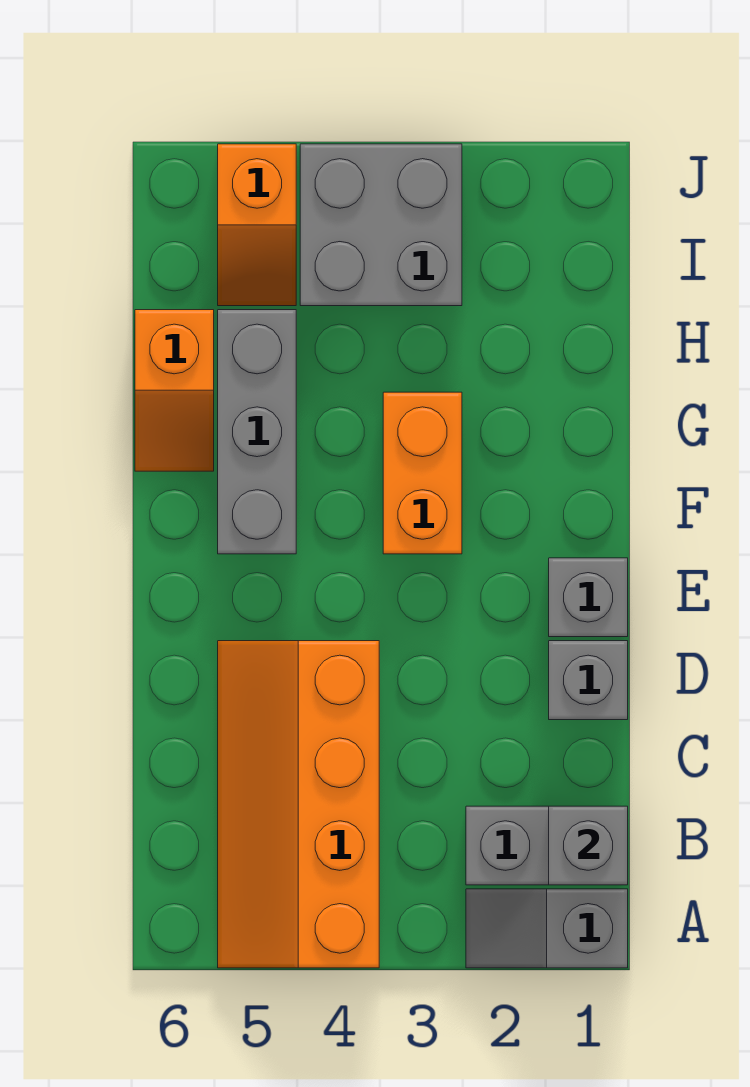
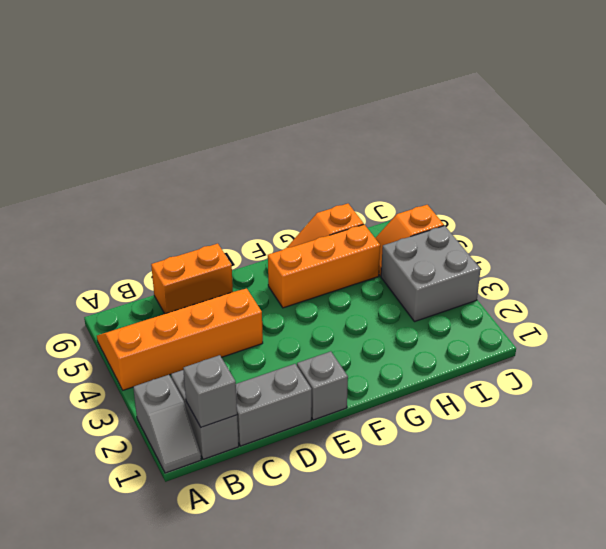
grey slope A1:A2 level 1 top 1 -> grey slope A1:A2 level 1 top 2
grey brick D1 level 1 -> grey brick C1:D1 level 1
orange brick F3:G3 level 1 -> orange brick C6:D6 level 1
grey brick F5:H5 level 1 -> orange brick F5:H5 level 1

